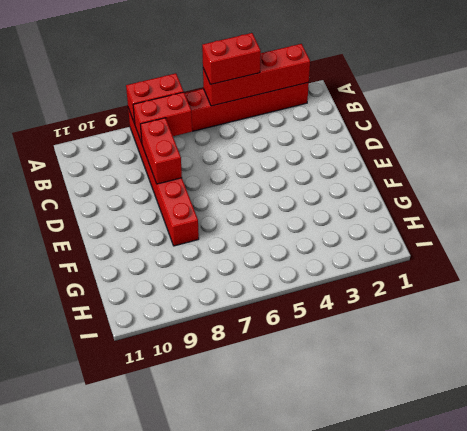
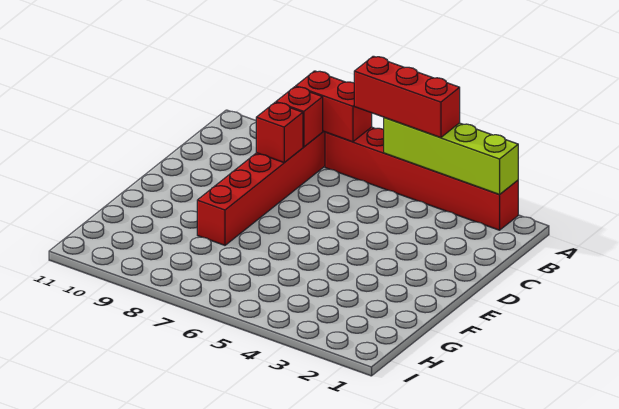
red brick A2:A5 level 2 -> lime brick A2:A5 level 2
red brick A4:A5 level 3 -> red brick A4:A6 level 3
red brick B7:B8 level 2 -> red brick B8 level 2
red brick C8:D8 level 2 -> red brick C8 level 2

